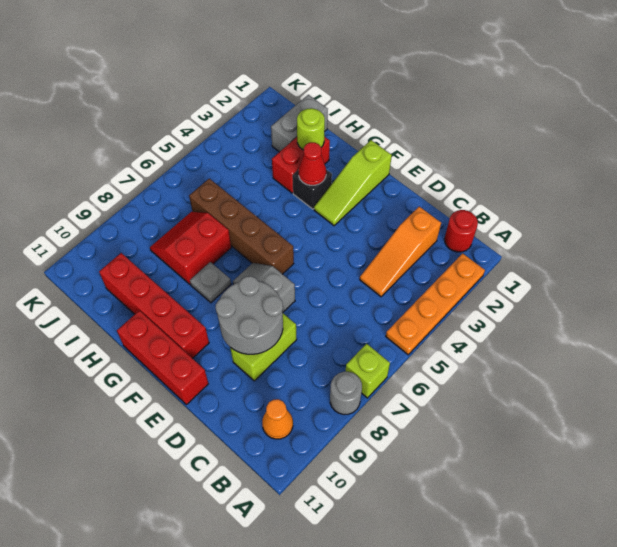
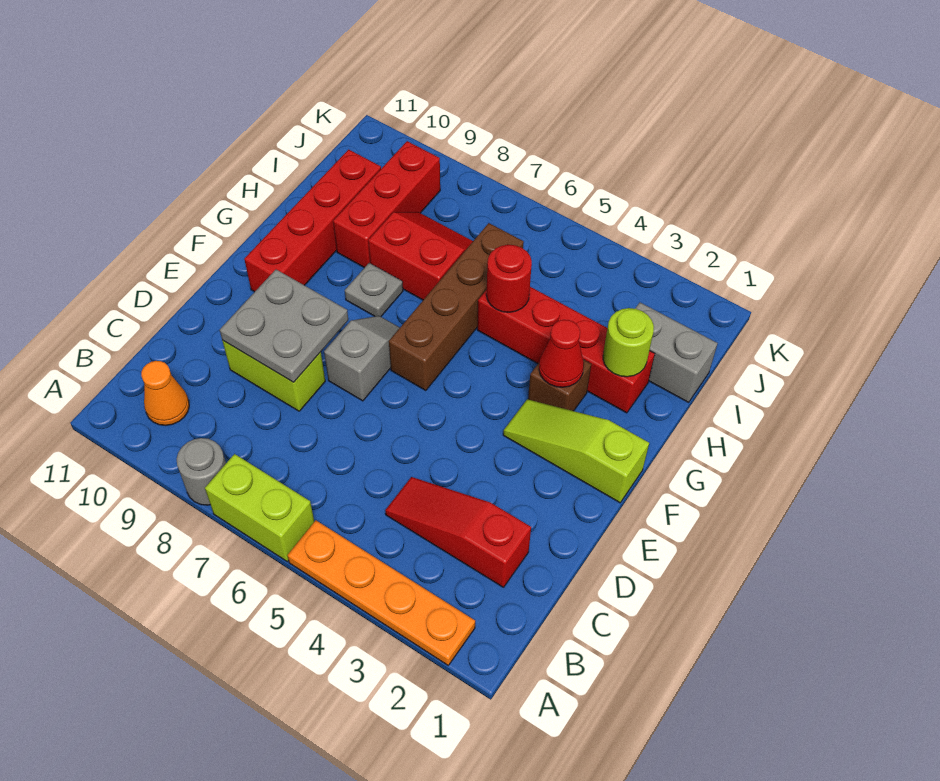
lime brick A7 level 1 -> lime brick A6:A7 level 1
red round brick B1 level 1 -> red round brick H5 level 2
orange slope C2:C4 level 1 top 2 -> red slope C2:C4 level 1 top 2
grey round brick D8:E9 level 2 -> grey plate D8:E9 level 2
red brick E11:G11 level 1 -> red brick H9:J9 level 1
black brick G3 level 1 -> brown brick G3 level 1
red brick H2:H3 level 1 -> red brick H2:H5 level 1

